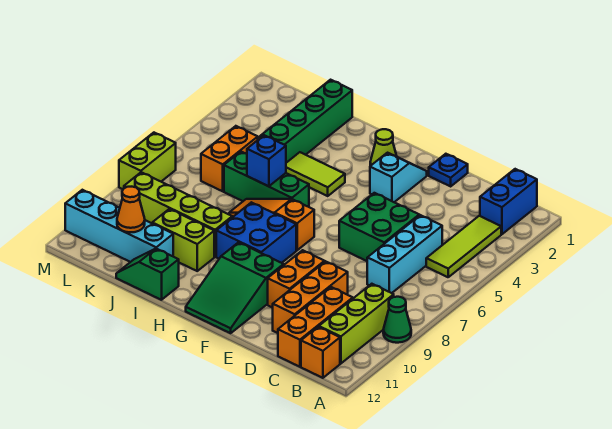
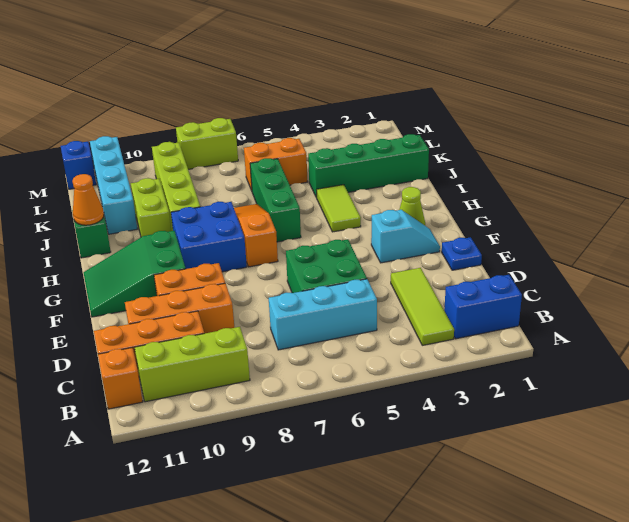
green cone A9 level 1 -> none
lime tile B3:B5 level 1 -> lime tile B3:D3 level 1
blue brick I6 level 2 -> blue brick M12 level 1
orange cone K11 level 2 -> orange cone I12 level 2

